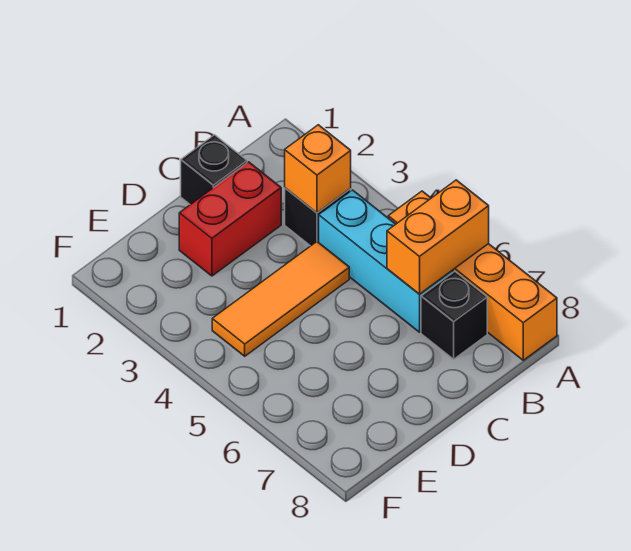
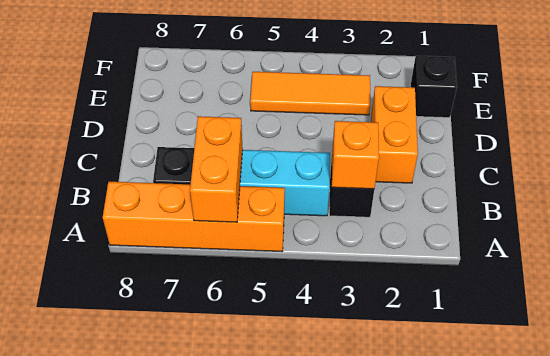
black brick C1 level 1 -> black brick E1 level 1
red brick C2:D2 level 1 -> orange brick C2:D2 level 1
orange tile C4:E4 level 1 -> orange tile E3:E5 level 1

